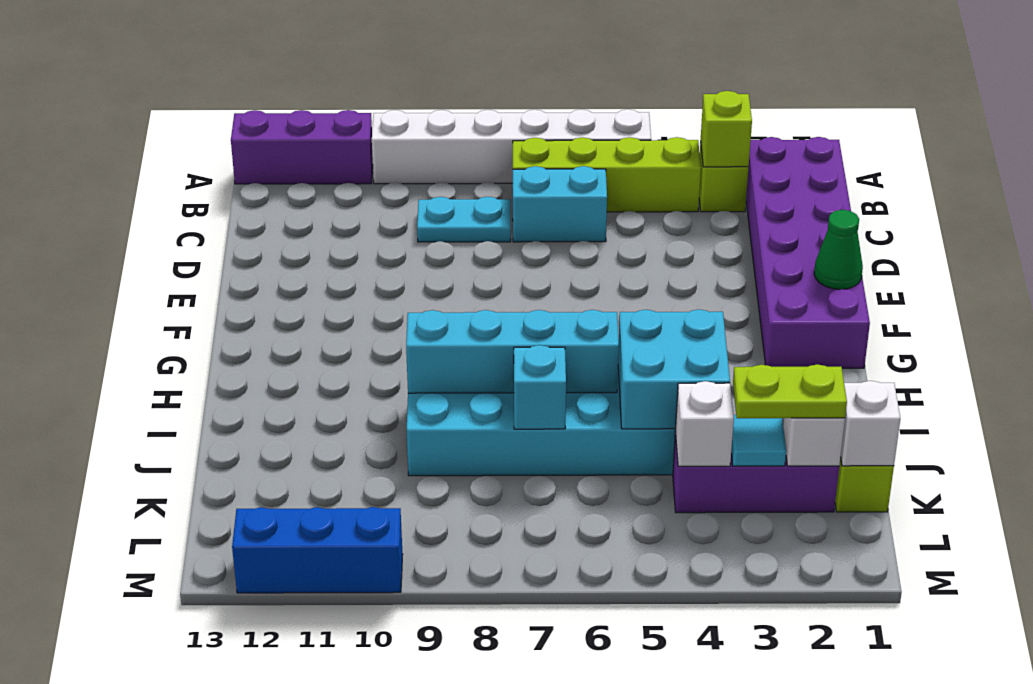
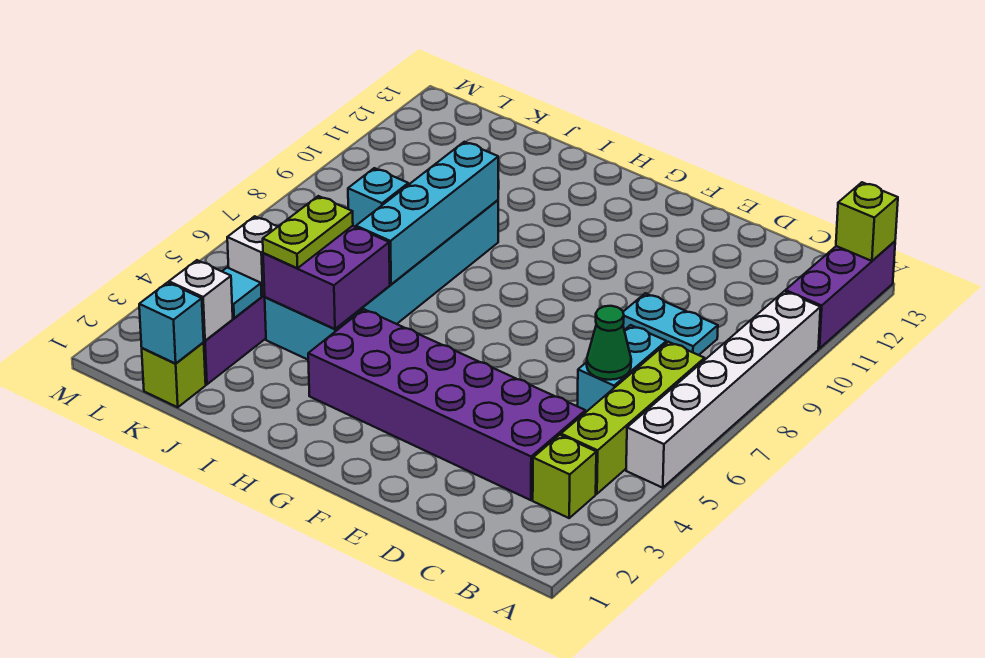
purple brick B1:G2 level 1 -> purple brick C3:H4 level 1
lime brick B3 level 2 -> lime brick A13 level 2
cyan plate C8:C9 level 1 -> cyan plate C9:D9 level 1
green cone F1 level 2 -> green cone C6 level 2
cyan brick I4:J5 level 2 -> purple brick I4:J5 level 2
white brick K1 level 2 -> cyan brick K1 level 2
lime plate K2:K3 level 3 -> lime plate J4:J5 level 3
blue brick M10:M12 level 1 -> none

